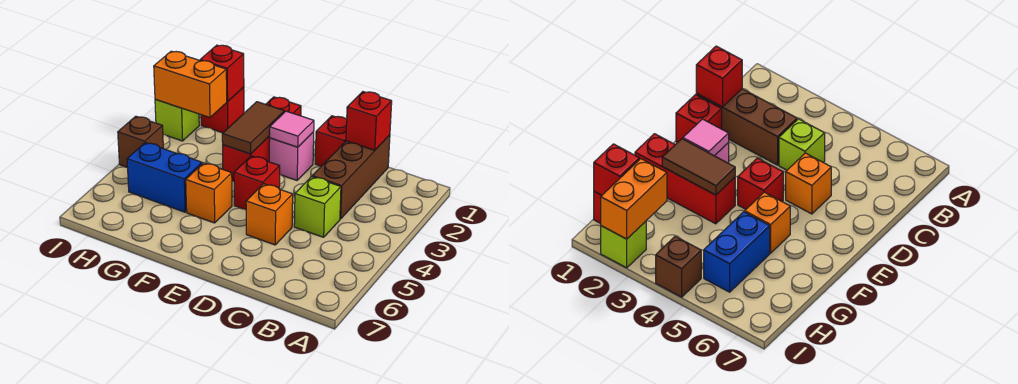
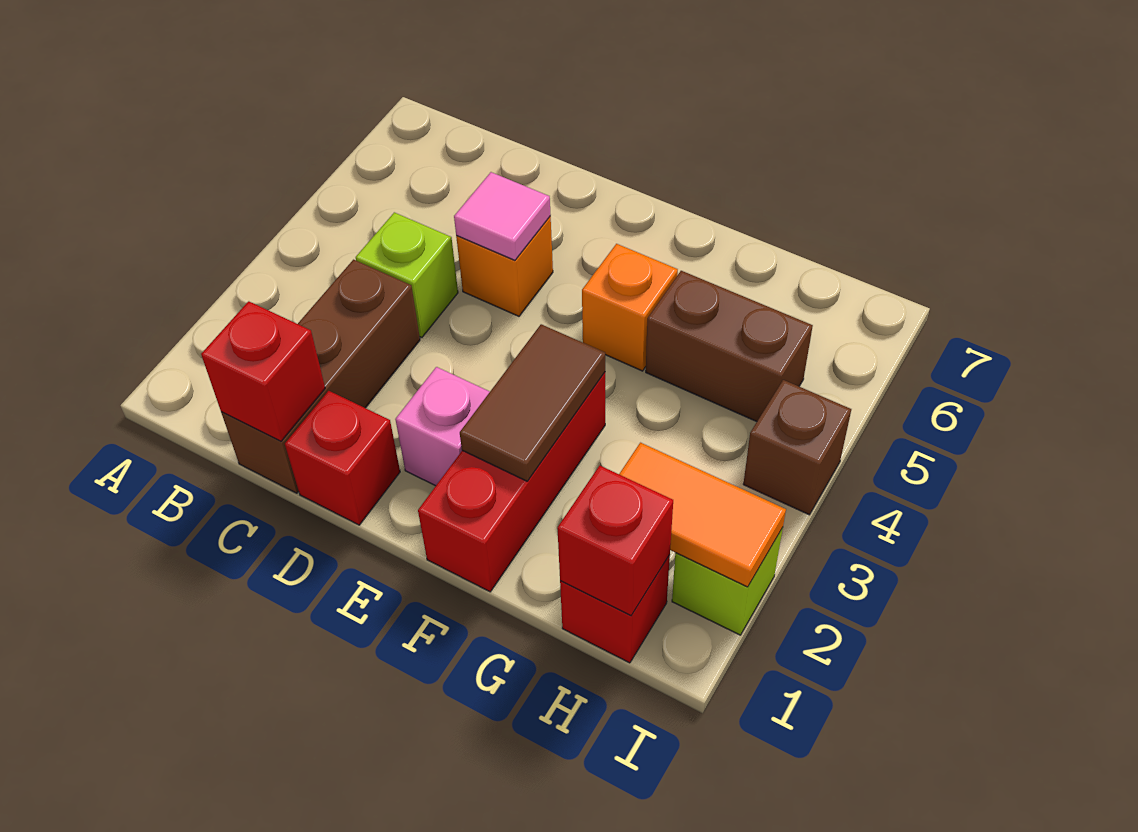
pink tile E2 level 2 -> pink tile D5 level 2
red brick E4 level 1 -> none
blue brick G5:H5 level 1 -> brown brick G5:H5 level 1
orange brick H2:I2 level 2 -> orange tile H2:I2 level 2

